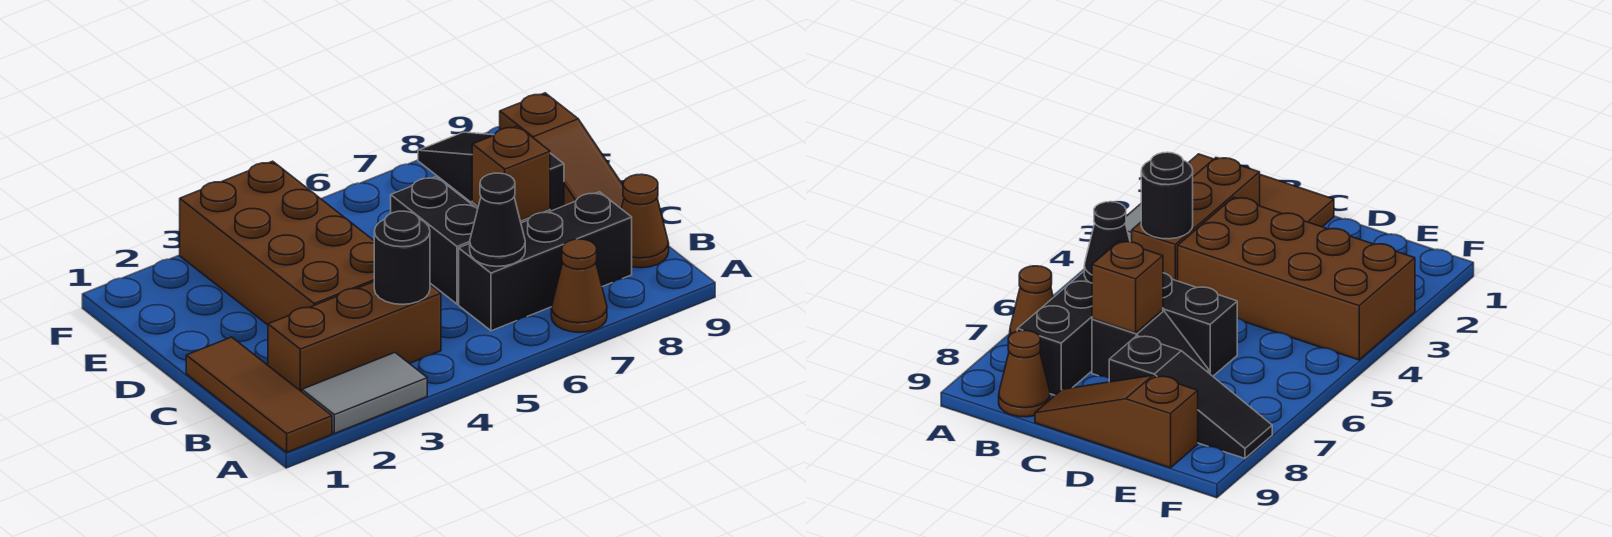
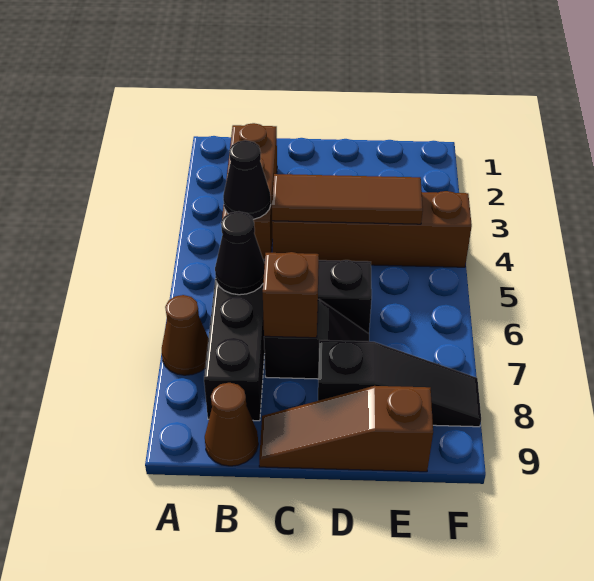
brown tile A1:C1 level 1 -> brown tile C4:E4 level 2
grey tile A2:A3 level 1 -> none
black round brick B4 level 2 -> black cone B4 level 2
brown brick C3:F4 level 1 -> brown brick C4:F4 level 1

